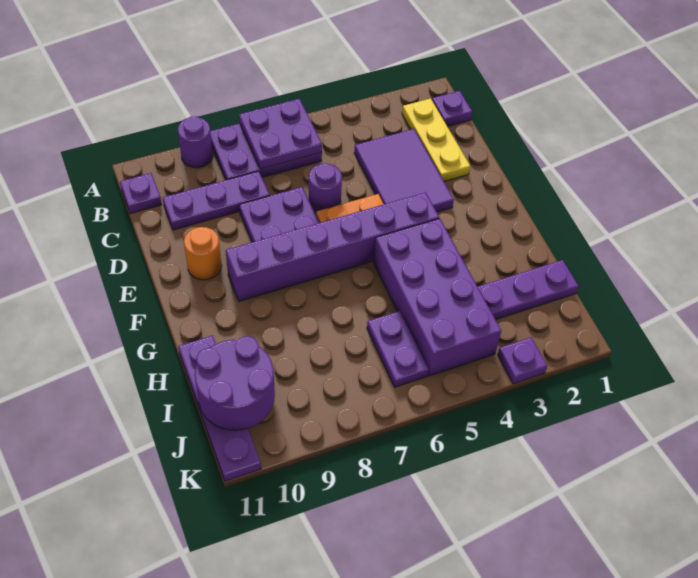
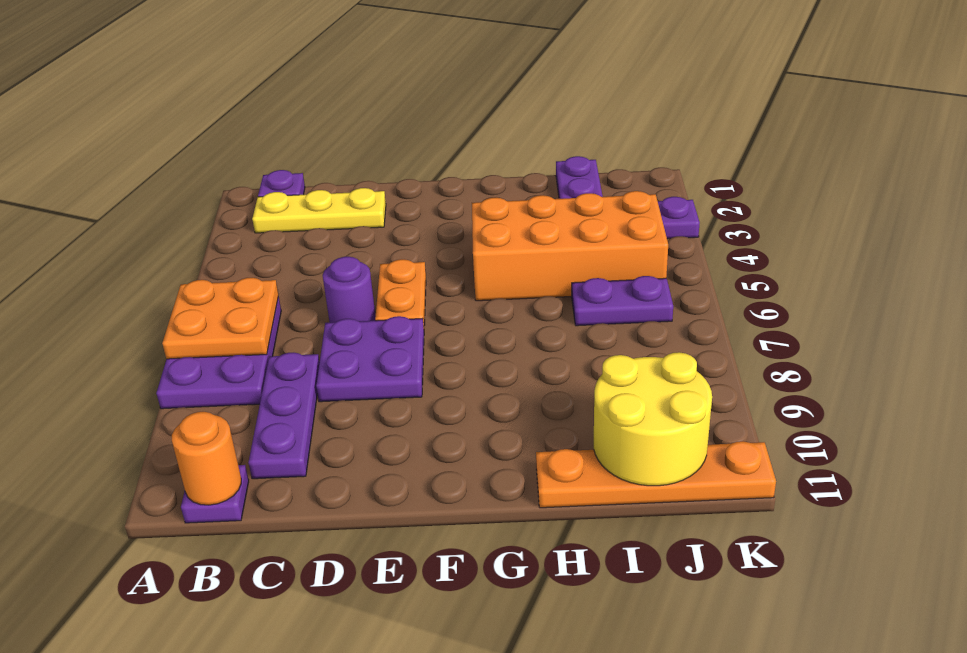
purple plate A6:B7 level 2 -> orange plate A6:B7 level 2
purple round brick A9 level 1 -> none
purple tile C3:E4 level 1 -> none
orange round brick E10 level 1 -> orange round brick B11 level 2
purple brick F4:F9 level 1 -> none
purple brick G4:J5 level 1 -> orange brick G4:J5 level 1
purple plate H11:K11 level 1 -> orange plate H11:K11 level 1
purple round brick I10:J11 level 2 -> yellow round brick I10:J11 level 2

